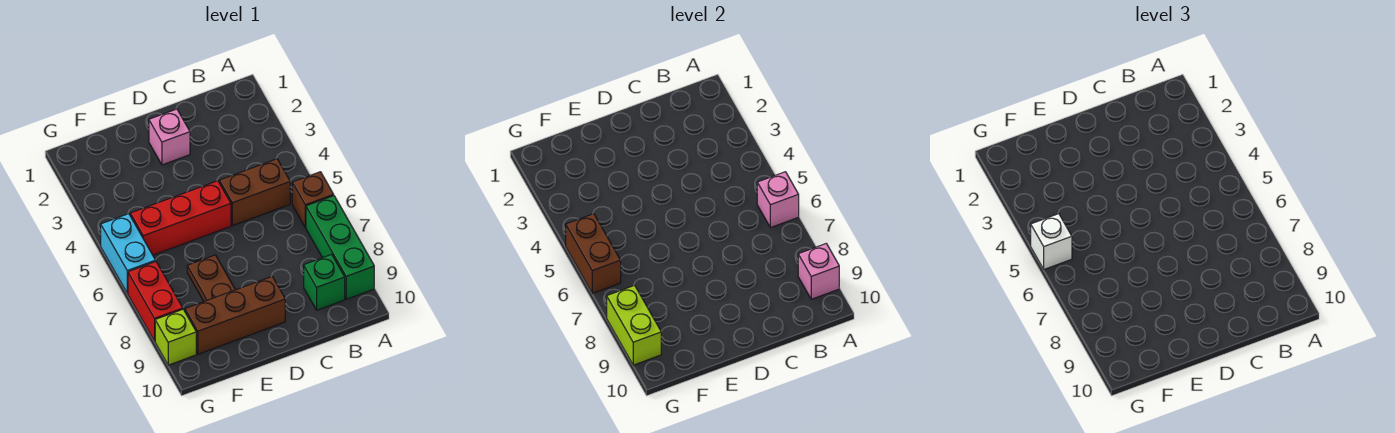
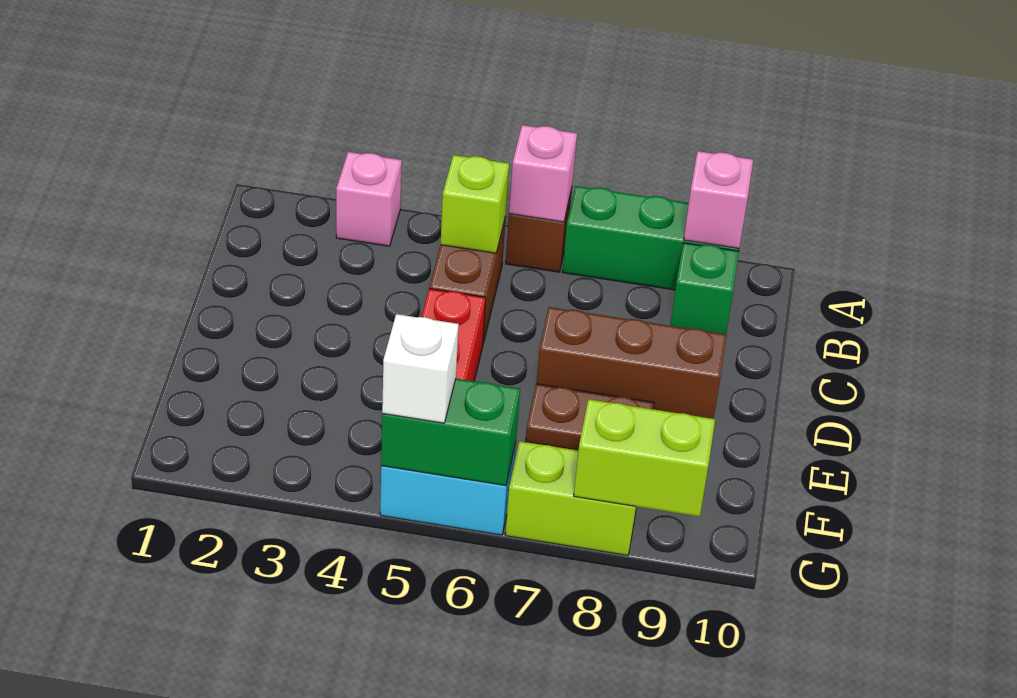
pink brick D2 level 1 -> pink brick A3 level 1
brown brick D9:F9 level 1 -> brown brick D7:D9 level 1
brown brick G5:G6 level 2 -> green brick G5:G6 level 2
red brick G7:G8 level 1 -> lime brick G7:G8 level 1
lime brick G9 level 1 -> lime brick B5 level 2

